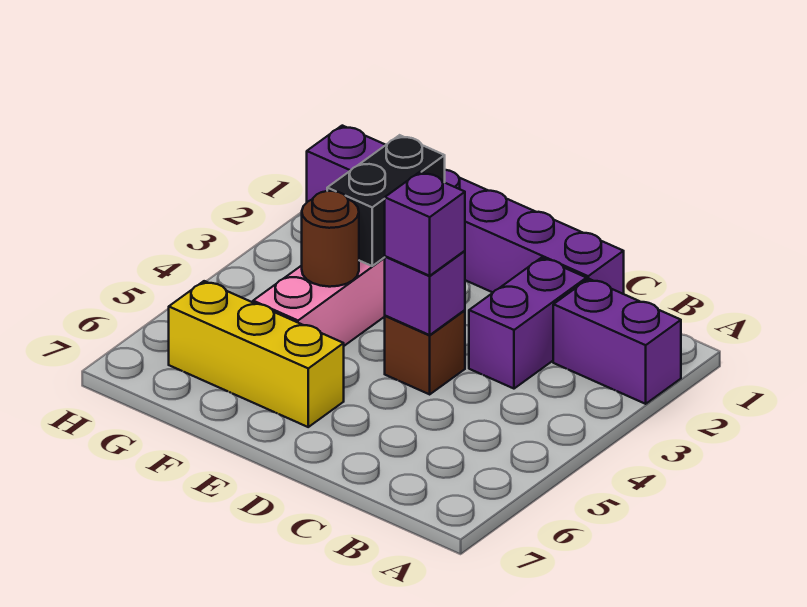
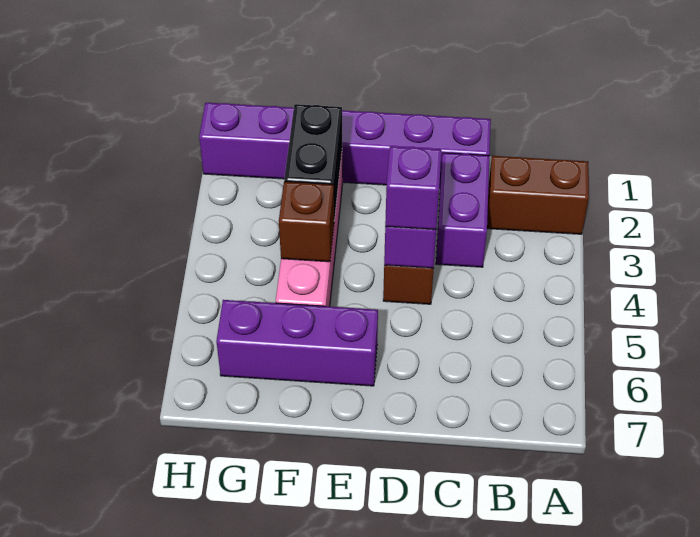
purple brick A2:B2 level 1 -> brown brick A2:B2 level 1
yellow brick E6:G6 level 1 -> purple brick E6:G6 level 1
brown round brick F4 level 2 -> brown brick F4 level 2

